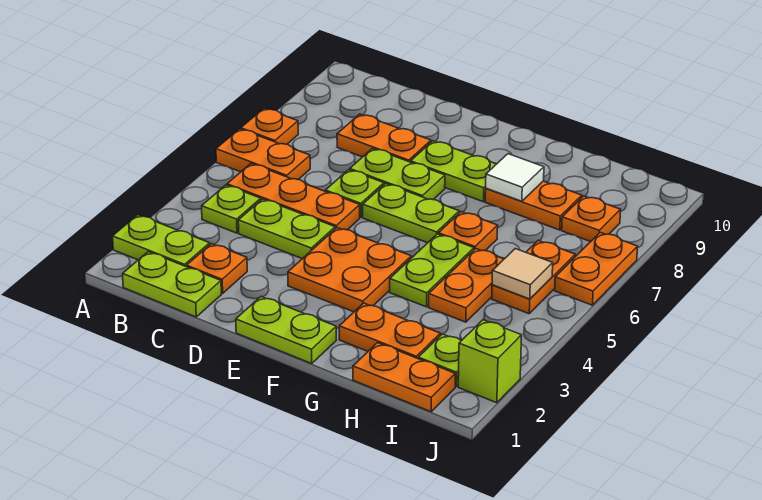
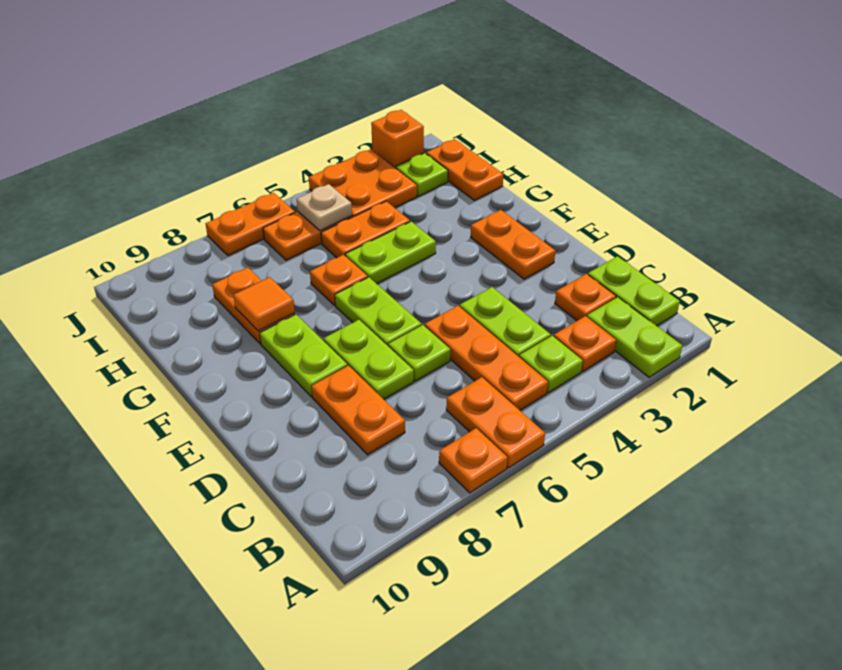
lime plate E1:F1 level 1 -> none
orange plate E3:F4 level 1 -> orange plate I3:J4 level 1
orange plate G2:H2 level 1 -> orange plate E2:F2 level 1
white tile G8 level 2 -> orange tile G8 level 2
tan tile I5 level 2 -> tan plate I5 level 2
orange plate I8 level 1 -> orange plate B3 level 1
lime brick J2 level 1 -> orange brick J2 level 1

